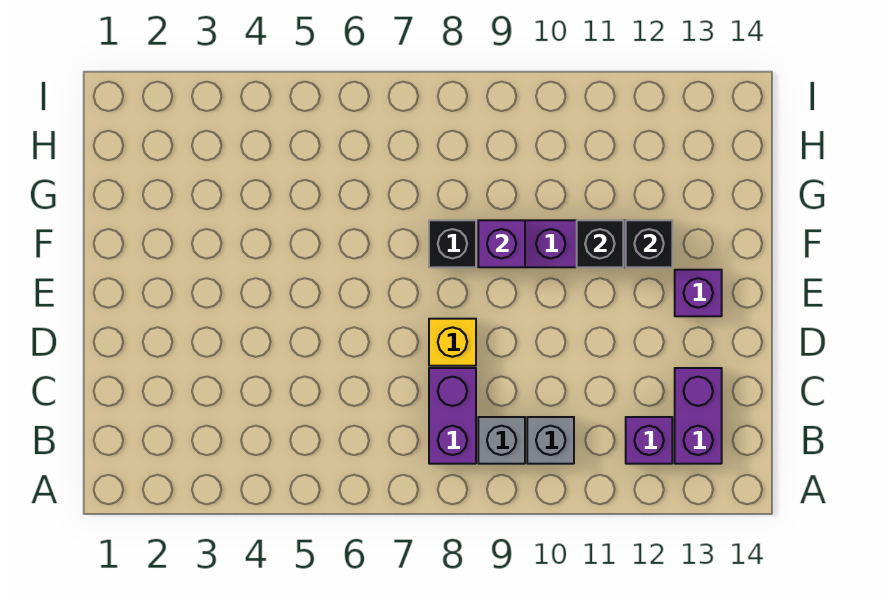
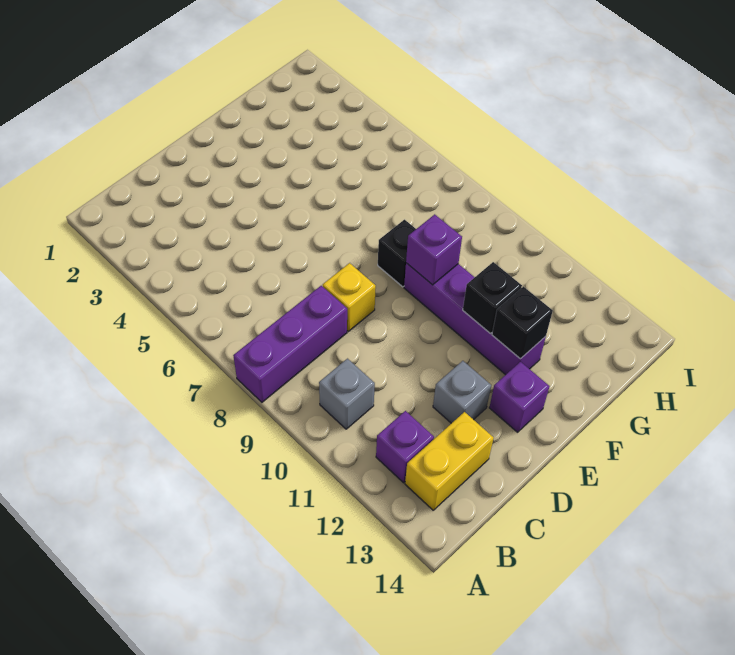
purple brick B8:C8 level 1 -> purple brick A8:C8 level 1
grey brick B9 level 1 -> grey brick D12 level 1
purple brick B13:C13 level 1 -> yellow brick B13:C13 level 1

